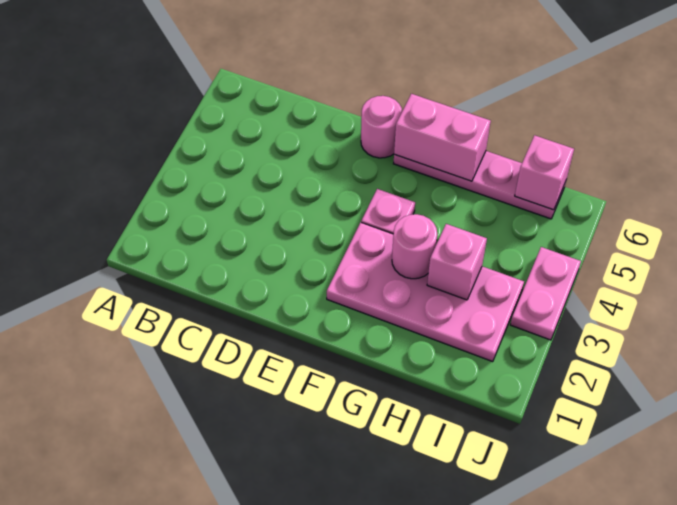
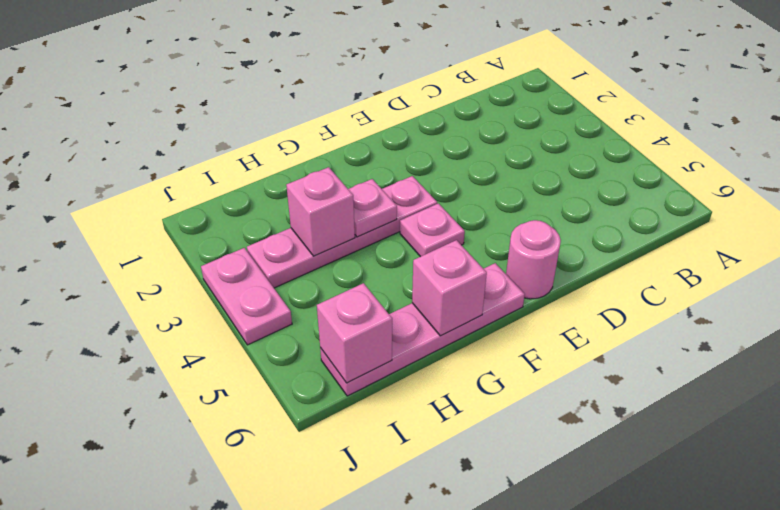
pink plate F2:I3 level 1 -> pink plate F3:I3 level 1
pink brick F6:G6 level 2 -> pink brick G6 level 2
pink round brick G3 level 2 -> pink plate G3 level 2

